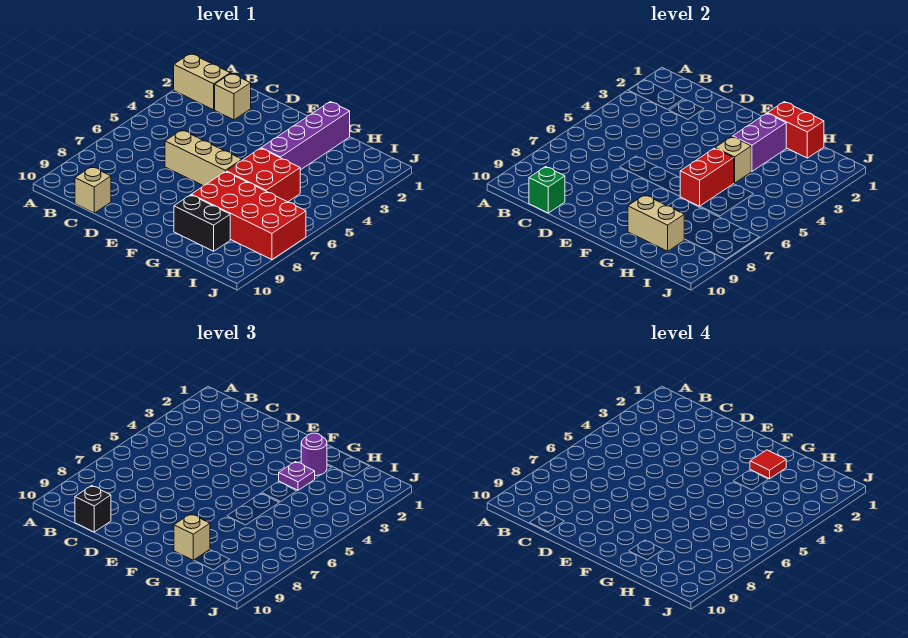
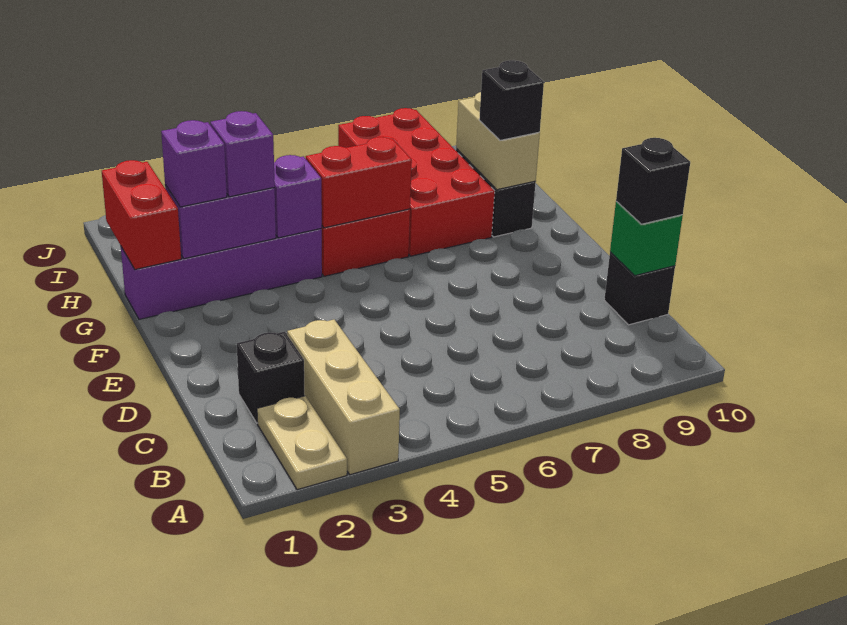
tan brick A2:B2 level 1 -> tan plate A2:B2 level 1
tan brick C2 level 1 -> black brick C2 level 1
tan brick C10 level 1 -> black brick C10 level 1
tan brick D6:F6 level 1 -> tan brick A3:C3 level 1
purple round brick G2 level 3 -> purple brick G2 level 3
red tile G2 level 4 -> none
purple plate G3 level 3 -> purple brick G3 level 3
tan brick G4 level 2 -> purple brick G4 level 2
tan brick G9 level 3 -> black brick G9 level 3

